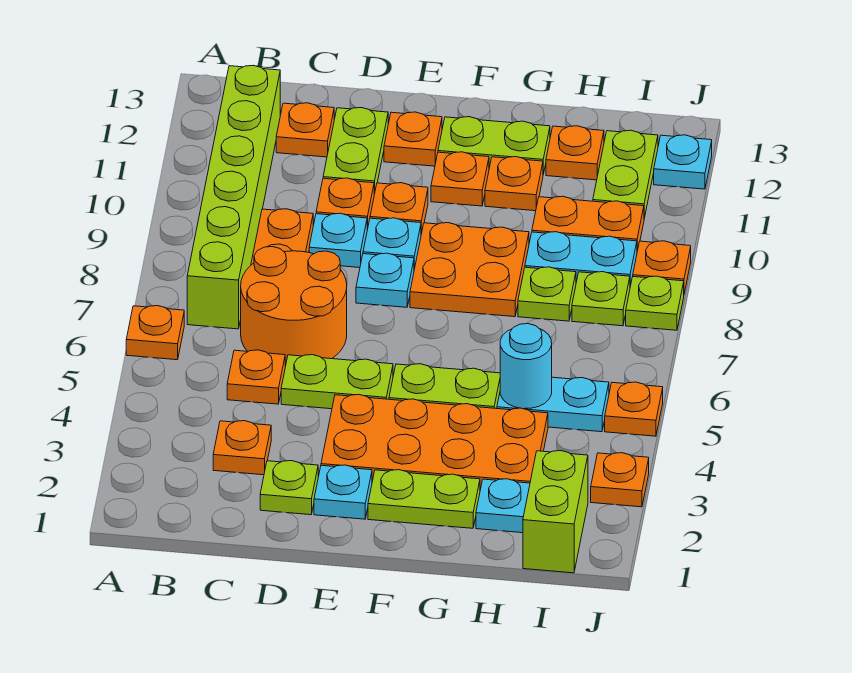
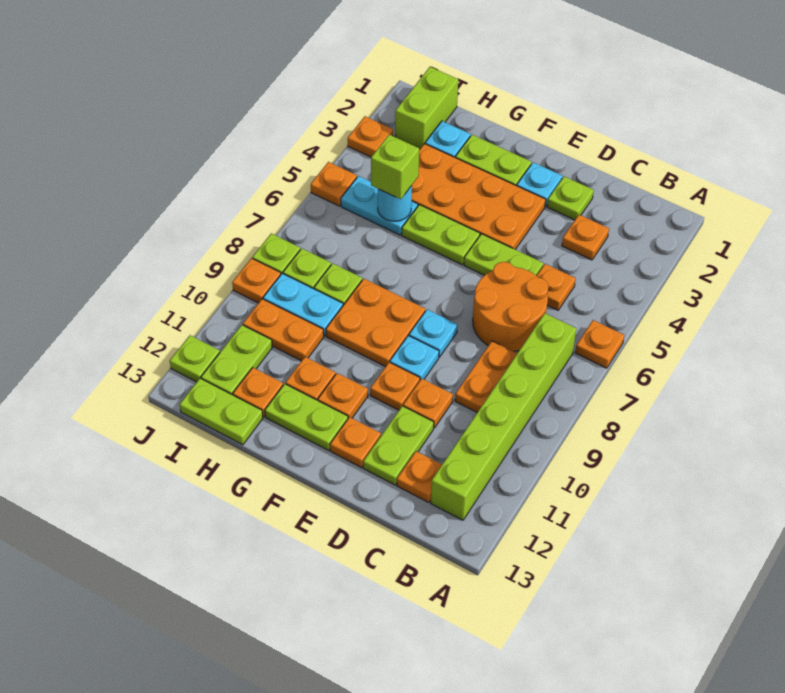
cyan plate D9 level 1 -> none
none -> lime brick H5 level 3
none -> lime plate H13:I13 level 1
cyan plate J12 level 1 -> lime plate J12 level 1

